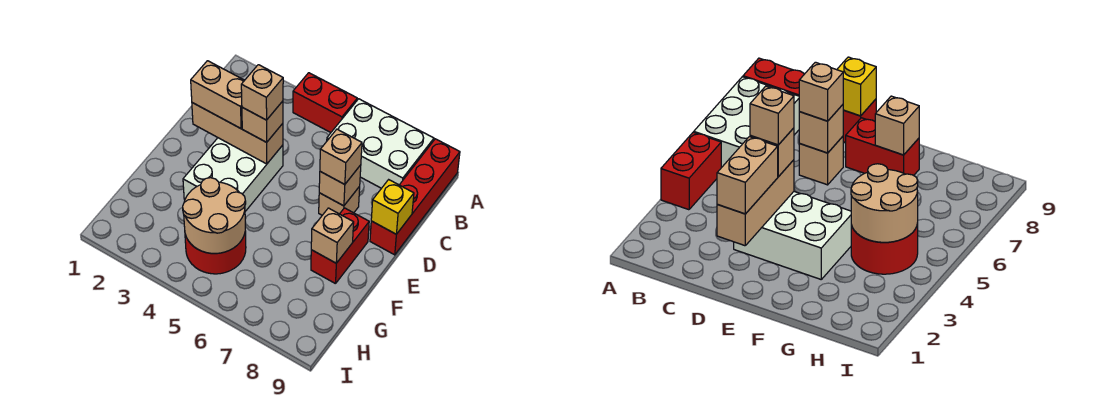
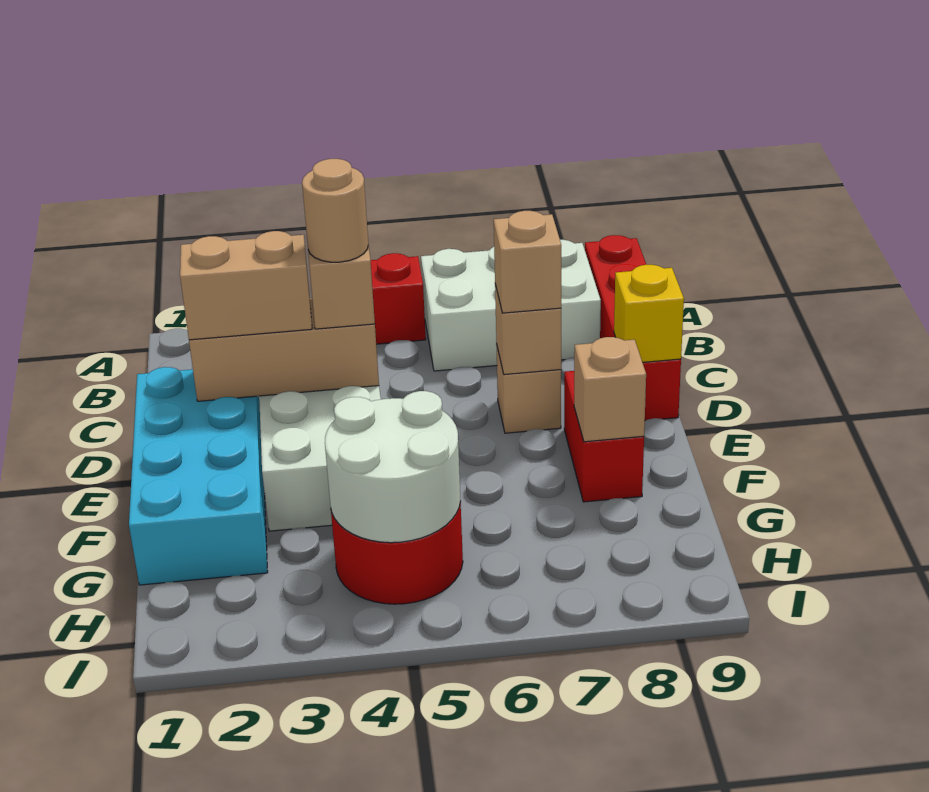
none -> cyan brick D1:G2 level 1
tan brick D4 level 4 -> tan round brick D4 level 4
tan round brick G4:H5 level 2 -> white round brick G4:H5 level 2

